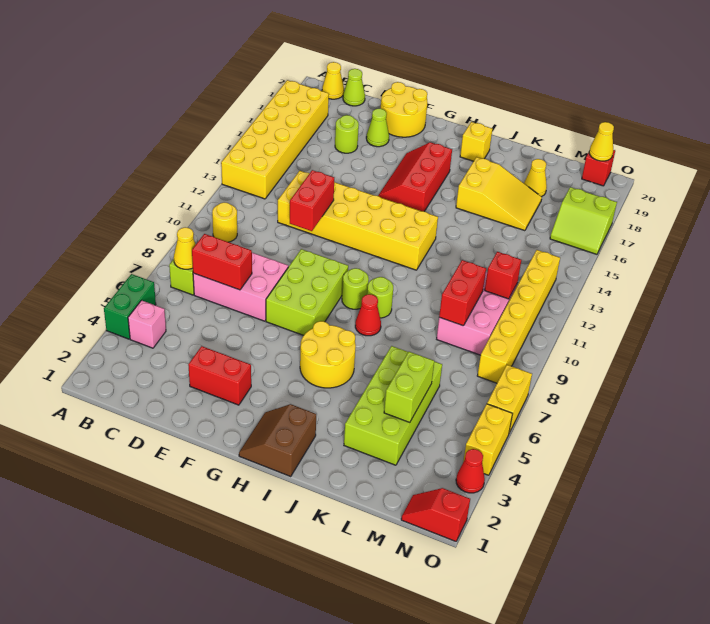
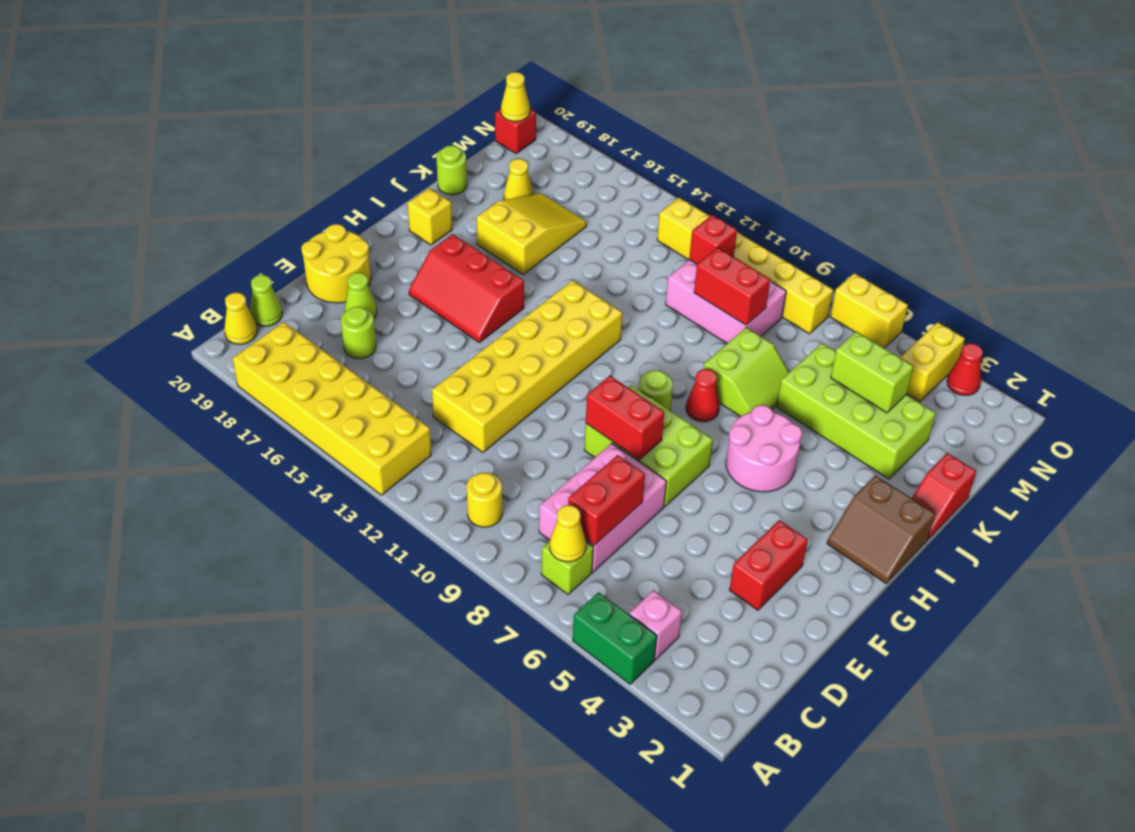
red brick E11:E12 level 2 -> red brick F8:F9 level 2
yellow round brick H5:I6 level 1 -> pink round brick H5:I6 level 1
lime round brick I9 level 1 -> lime round brick K20 level 1
red slope N1:O1 level 1 top O -> red slope J1:K1 level 1 top K
lime slope N16:O17 level 1 top 17 -> lime slope J7:K8 level 1 top 8
yellow brick O4:O5 level 1 -> yellow brick N4:O4 level 1

